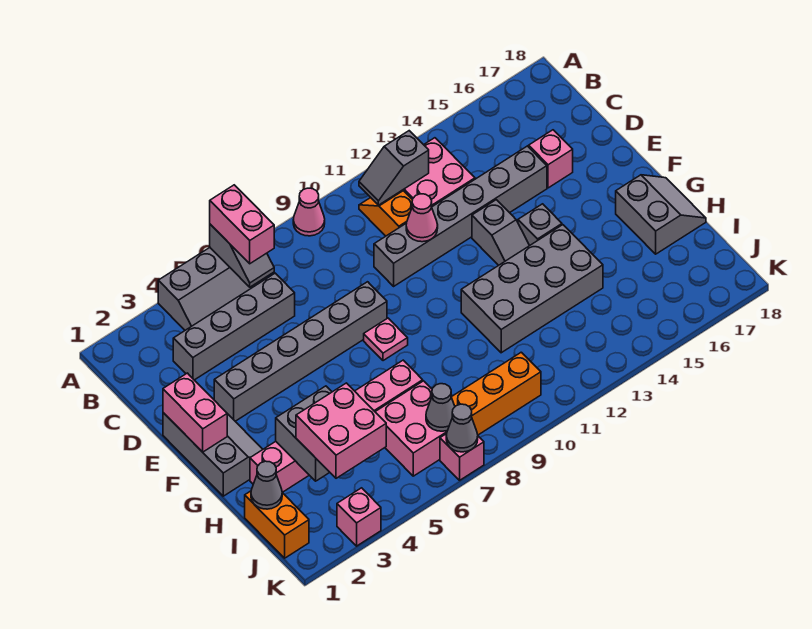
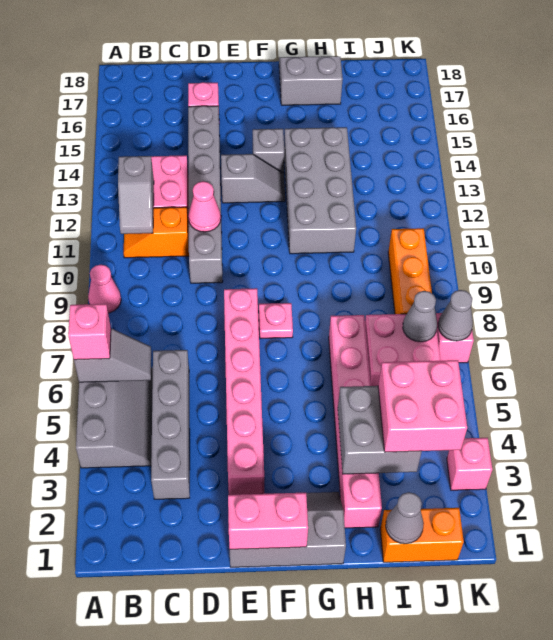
pink brick A6:B6 level 3 -> pink brick A6 level 3
grey brick E3:E8 level 1 -> pink brick E3:E8 level 1

